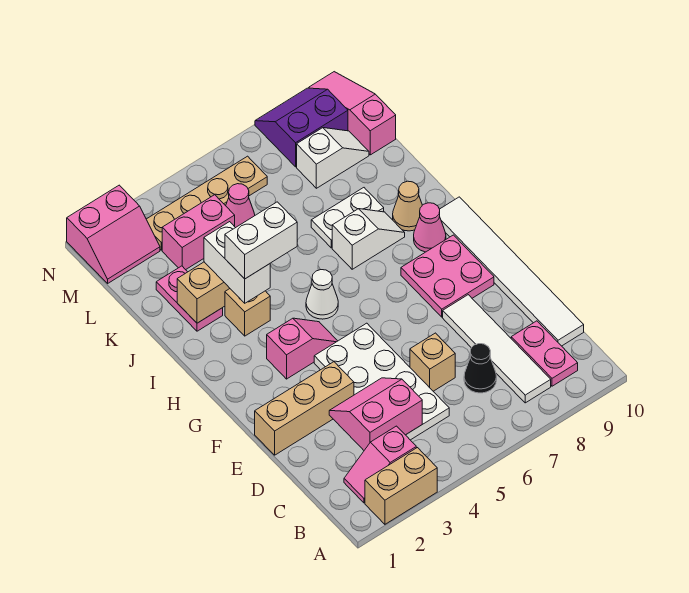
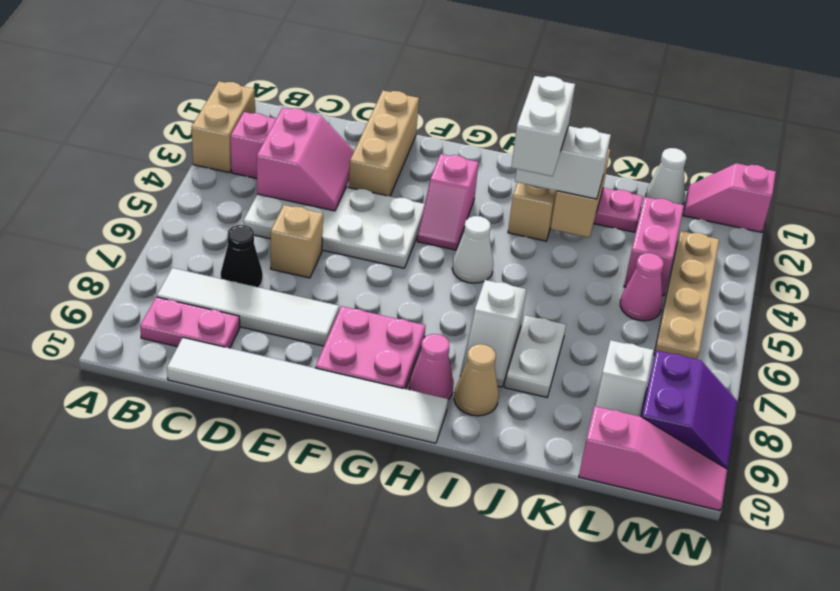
none -> white cone L1 level 1
pink slope M1:N2 level 1 top N -> pink slope M1:N1 level 1 top N

